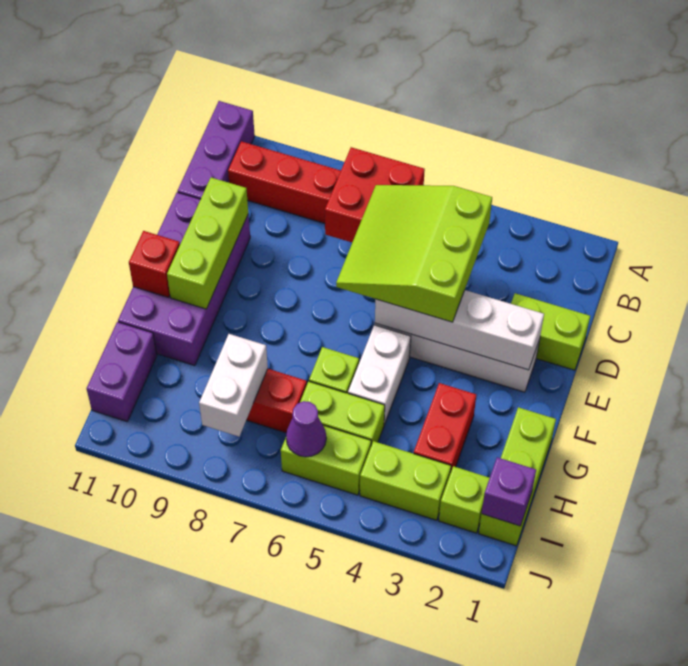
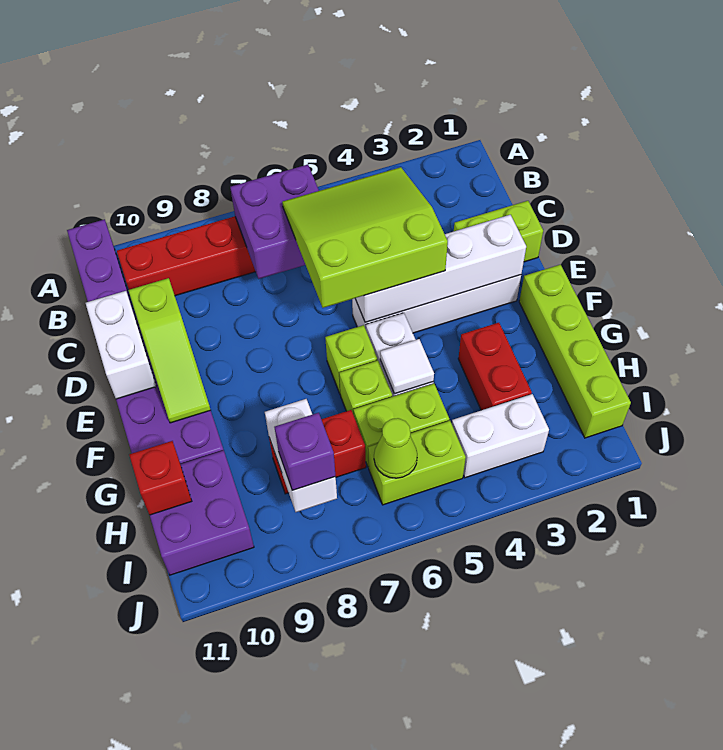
red brick B6:C7 level 2 -> purple brick B6:C7 level 2
lime slope C4:E6 level 3 top 4 -> lime slope C4:E6 level 3 top E
lime brick D10:F10 level 2 -> lime slope D10:F10 level 2 top D
none -> white brick D11:E11 level 2
red brick F11 level 2 -> red brick H11 level 2
lime brick G1:I1 level 1 -> lime brick F1:I1 level 1
none -> white tile G5 level 2
purple brick H11:I11 level 1 -> purple brick H10:I11 level 1
purple brick I1 level 2 -> purple brick I8 level 3
lime brick I2 level 1 -> lime brick F6 level 1
lime brick I3:I4 level 1 -> white brick I3:I4 level 1
purple cone I6 level 2 -> lime cone I6 level 2

